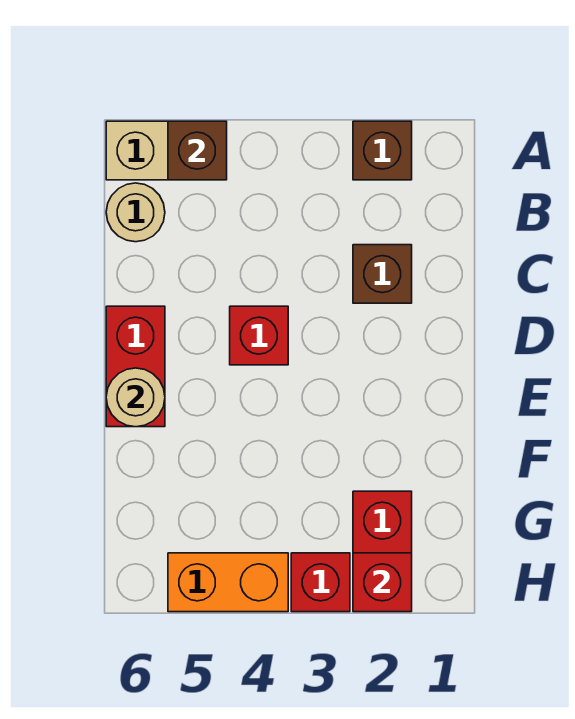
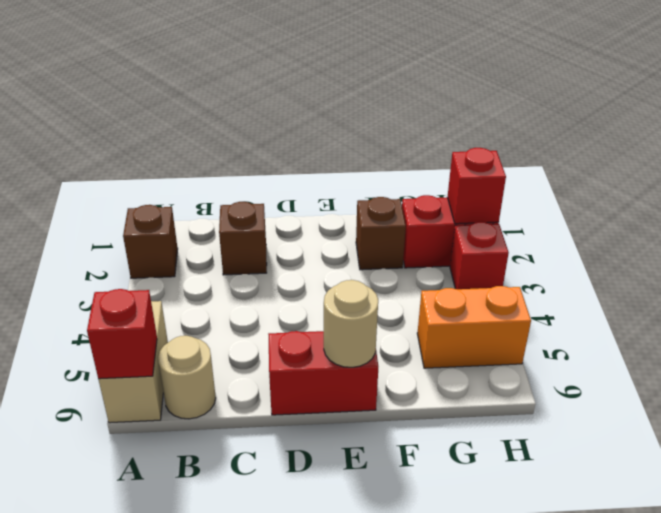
brown brick A5 level 2 -> brown brick F2 level 1
red brick D4 level 1 -> red brick A6 level 2
orange brick H4:H5 level 1 -> orange brick G5:H5 level 1

